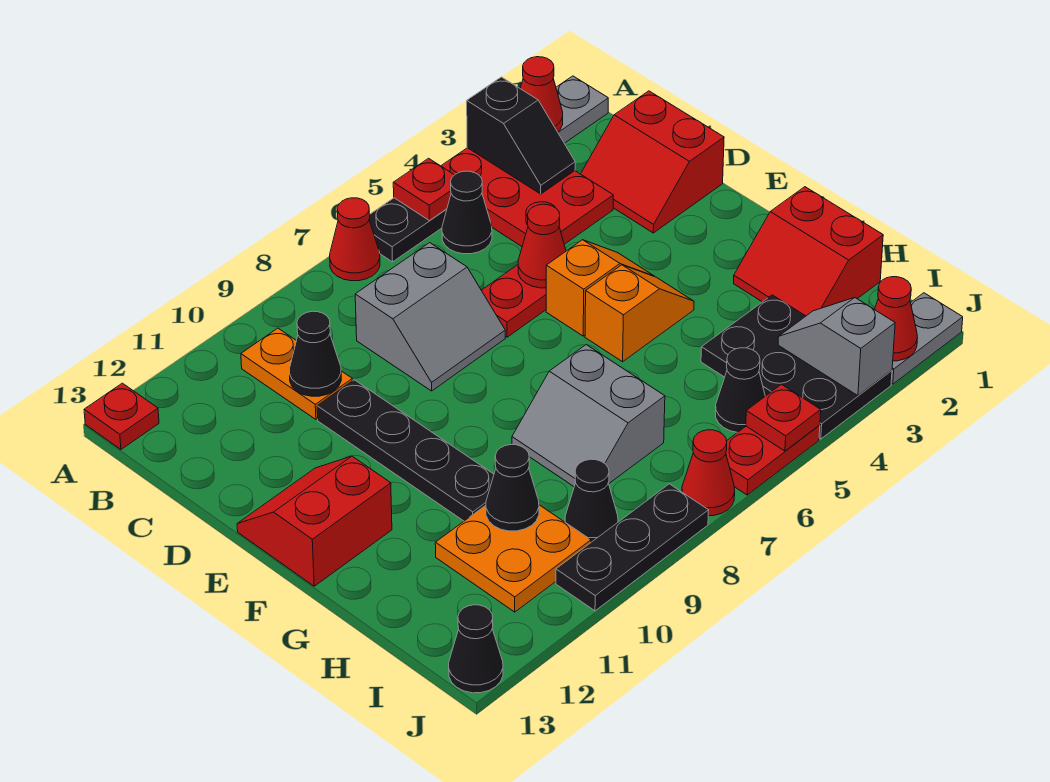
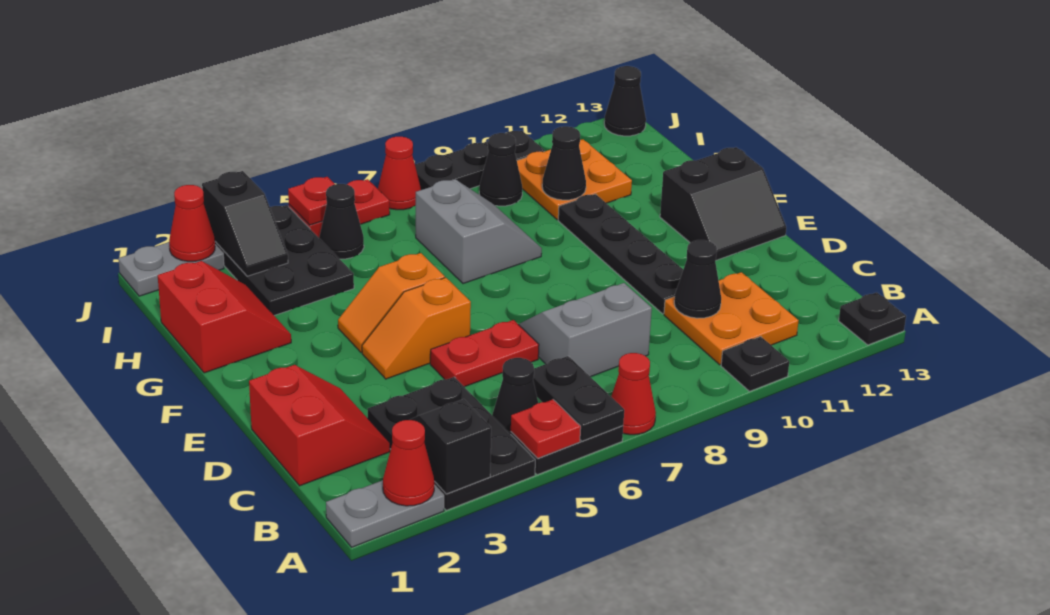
red plate A3:C4 level 1 -> black plate A3:C4 level 1
none -> black plate A6:B6 level 2
none -> black plate A10 level 1
red plate A13 level 1 -> black plate A13 level 1
orange plate B10:C10 level 1 -> orange plate B10:C11 level 1
red cone D5 level 2 -> none
red slope E12:F13 level 1 top F -> black slope E12:F13 level 1 top F
grey slope I3:J3 level 2 top J -> black slope I3:J3 level 2 top J

